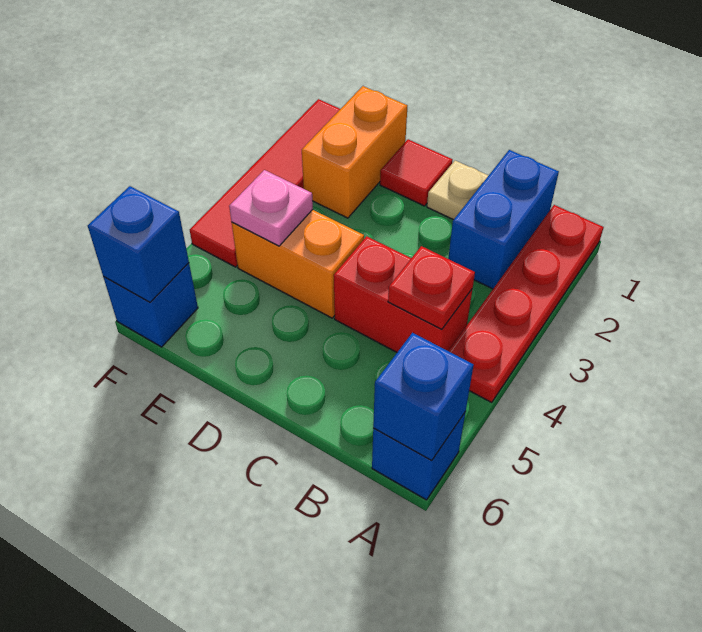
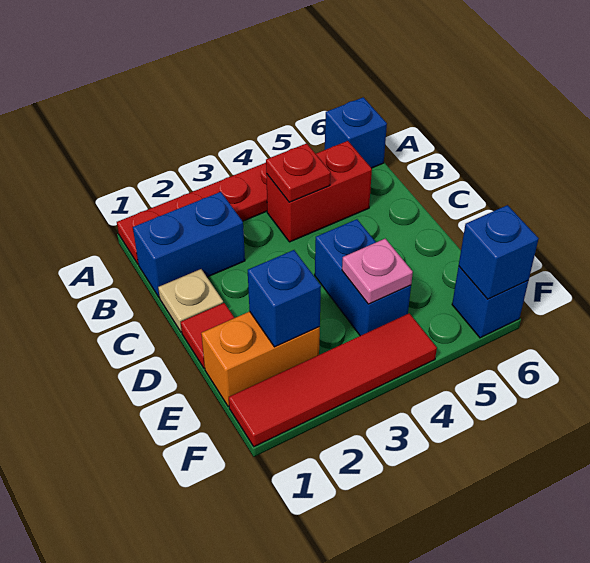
blue brick A6 level 2 -> blue brick E2 level 2
red brick B4:C4 level 1 -> red brick B4:B5 level 1
orange brick D4:E4 level 1 -> blue brick D4:E4 level 1

